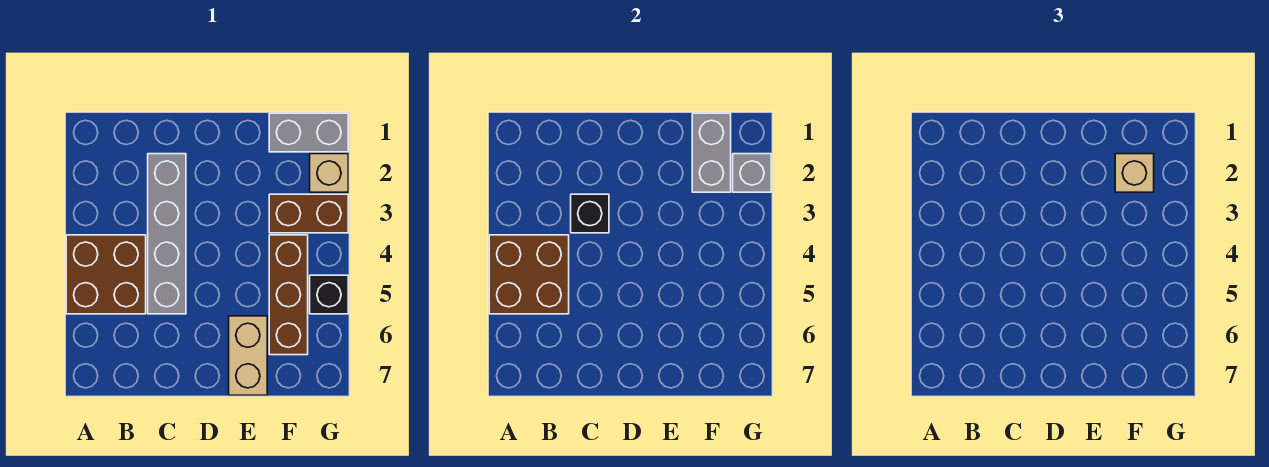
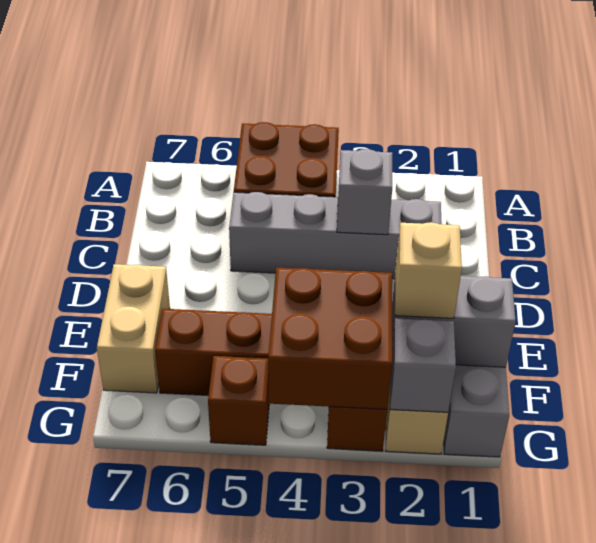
brown brick A4:B5 level 2 -> brown brick F3:G4 level 2
black brick C3 level 2 -> grey brick C3 level 2
tan brick E6:E7 level 1 -> tan brick E7:F7 level 1
black brick G5 level 1 -> brown brick G5 level 1

